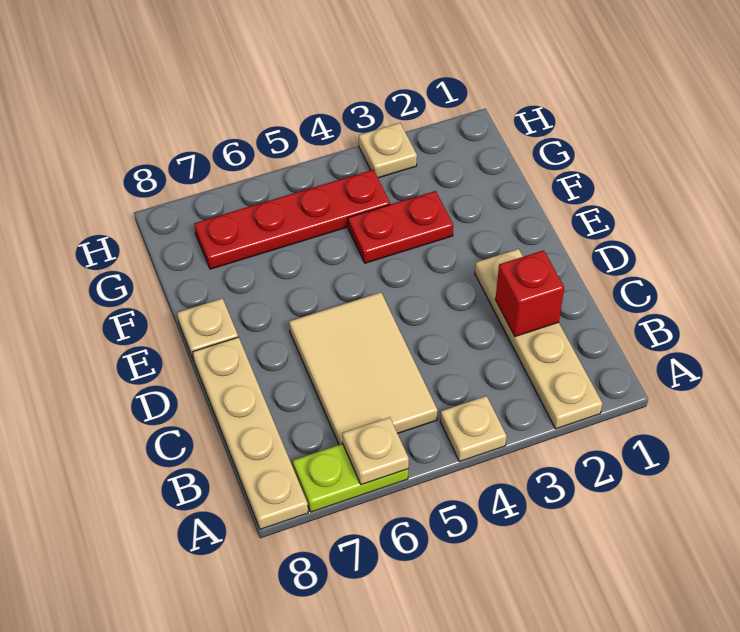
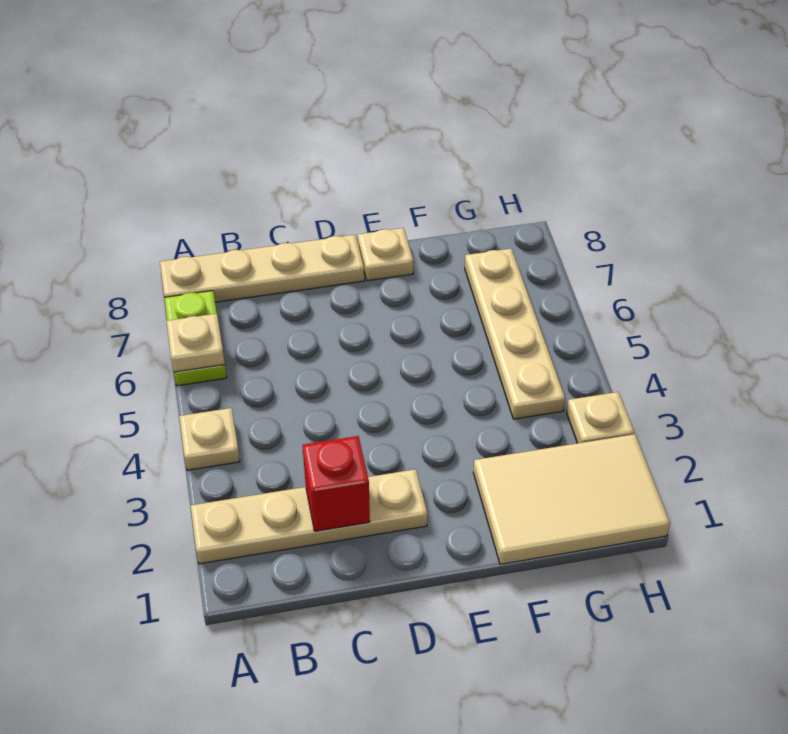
tan tile B5:D6 level 1 -> tan tile F1:H2 level 1
red plate F3:F4 level 1 -> none
red plate G4:G7 level 1 -> tan plate G4:G7 level 1

